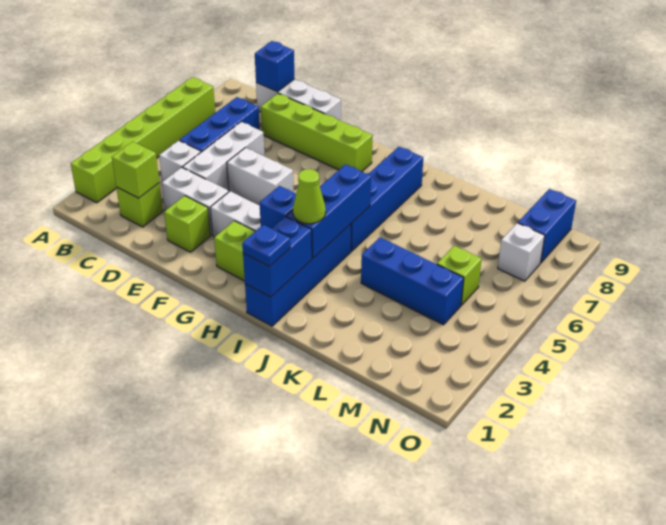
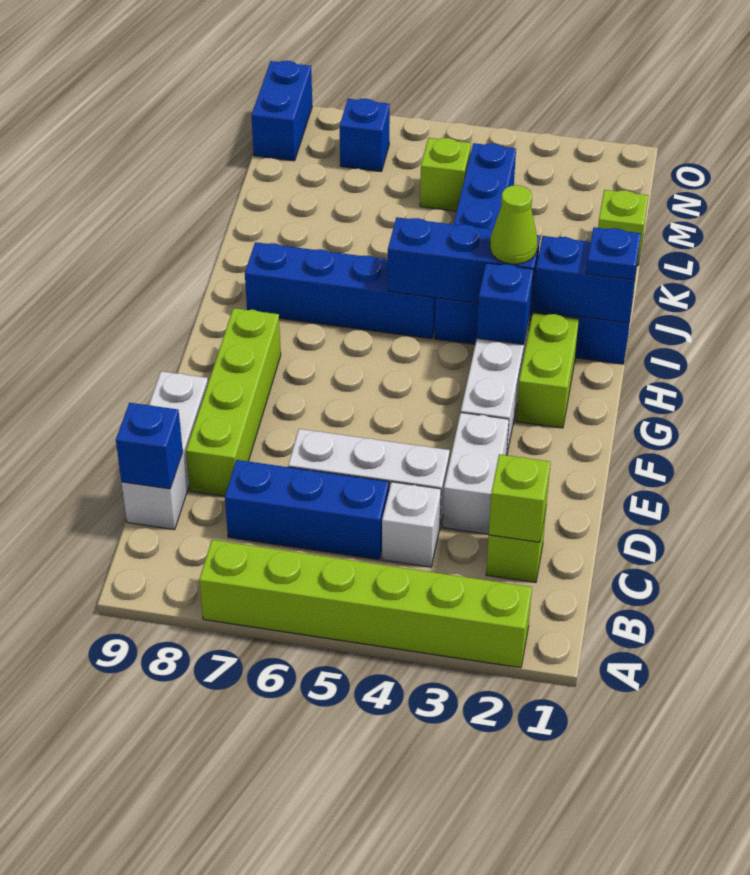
lime brick E2 level 1 -> lime brick L1 level 1
white brick E5:F5 level 1 -> none
white brick N7 level 1 -> blue brick N7 level 1
blue brick N8:N9 level 1 -> blue brick N9:O9 level 1

